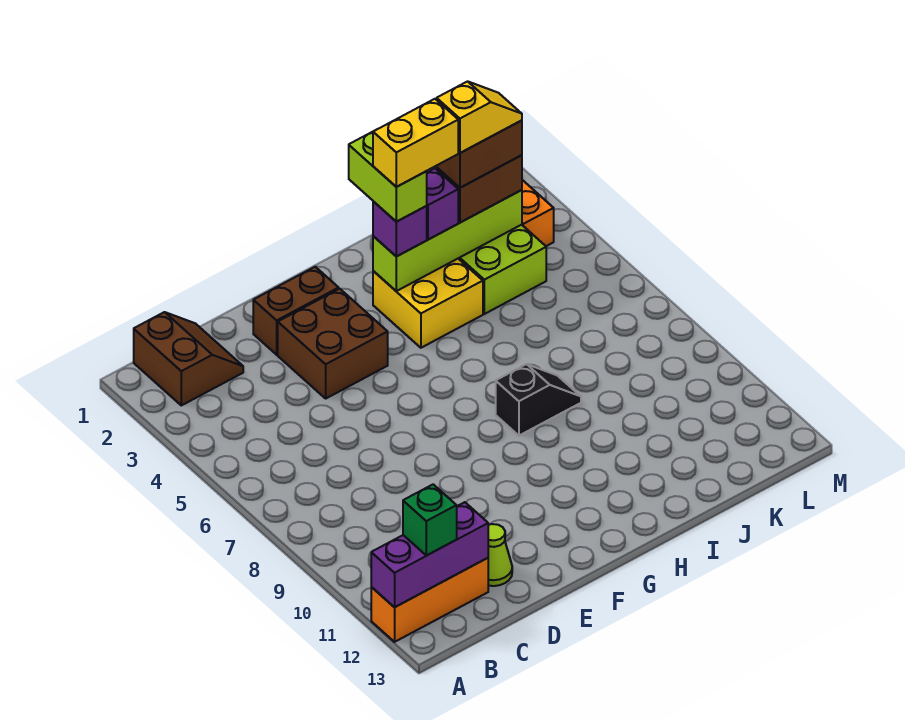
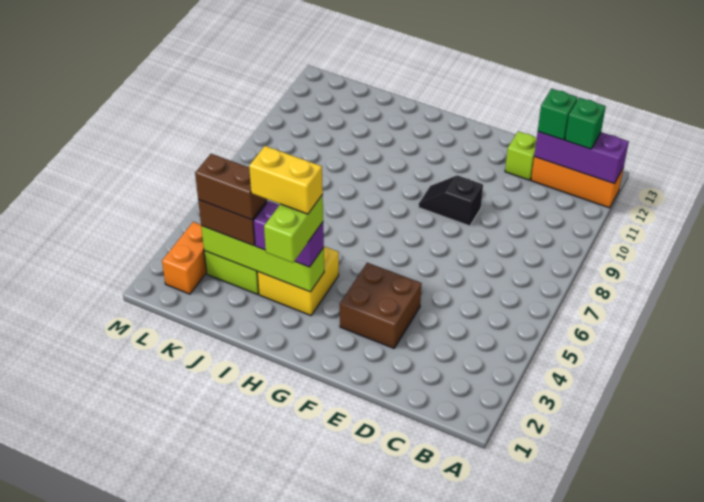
brown slope B1:C2 level 1 top B -> none
none -> green brick C12 level 3
lime cone D12 level 1 -> lime brick D12 level 1
brown brick E2:F2 level 1 -> none
black slope H8:I8 level 1 top H -> black slope E9:F9 level 1 top E
yellow slope J3:K3 level 5 top J -> none

